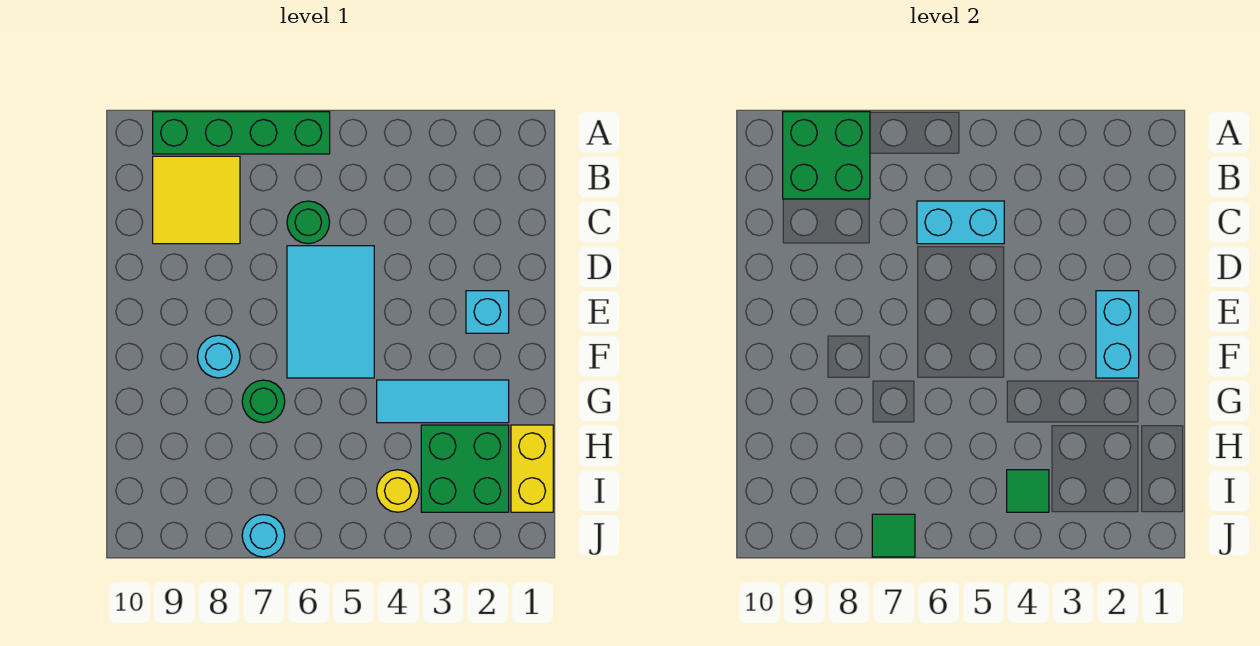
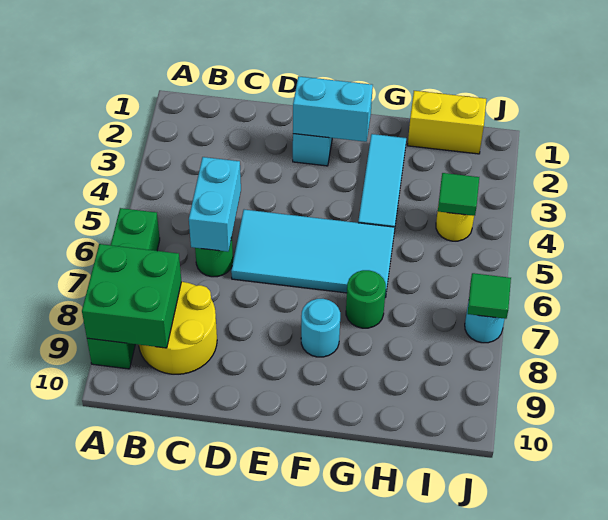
yellow tile B8:C9 level 1 -> yellow round brick B8:C9 level 1
cyan tile D5:F6 level 1 -> cyan tile D5:G6 level 1
green brick H2:I3 level 1 -> none

